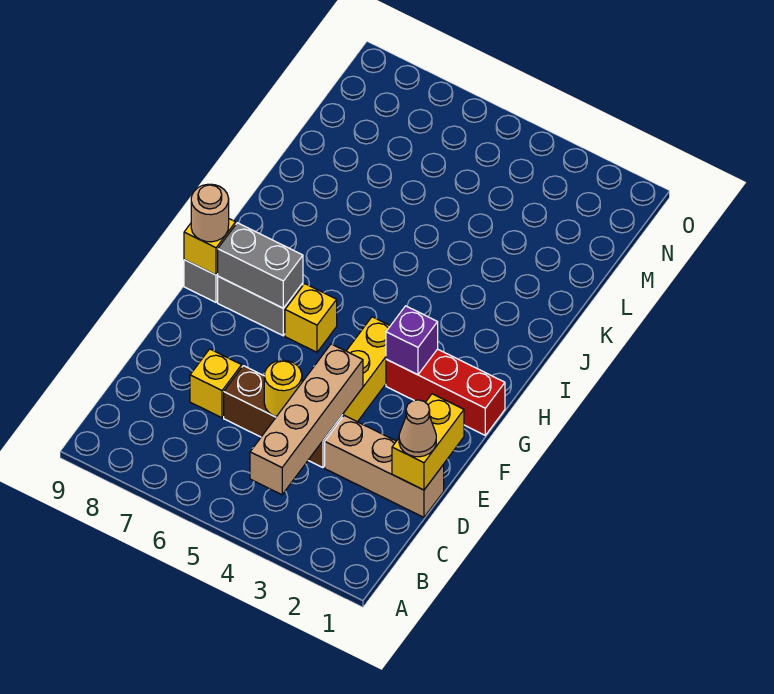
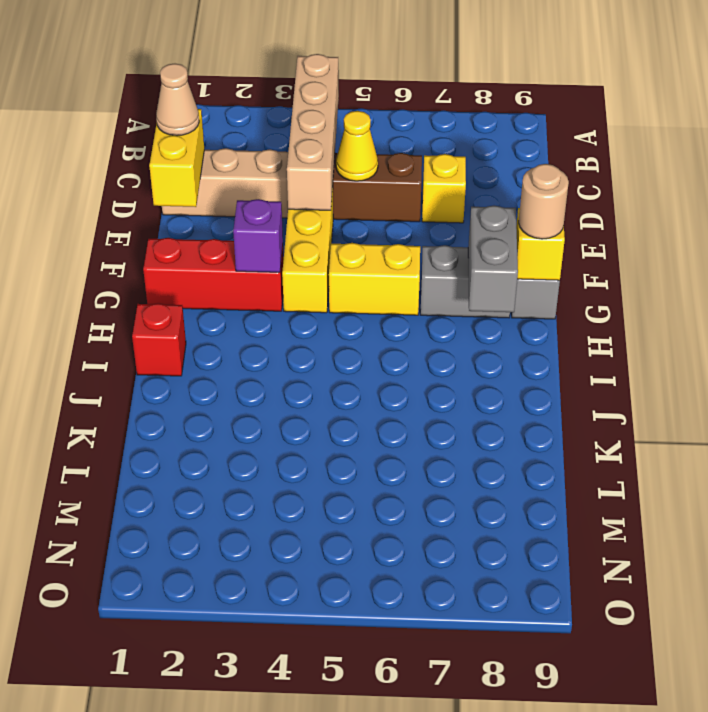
yellow round brick D5 level 2 -> yellow cone D5 level 2
yellow brick G6 level 1 -> yellow brick G5:G6 level 1
grey brick G7:G8 level 2 -> grey brick G8:H8 level 2
none -> red brick I1 level 1

